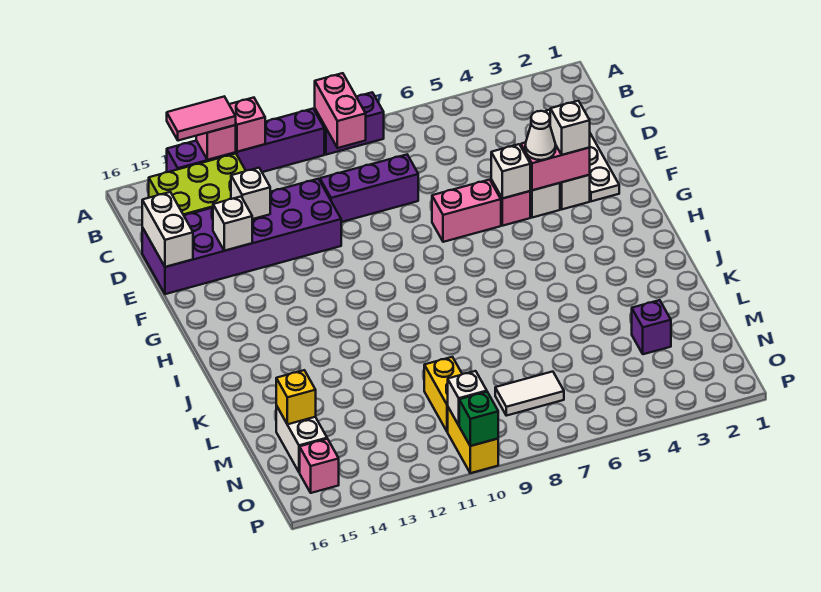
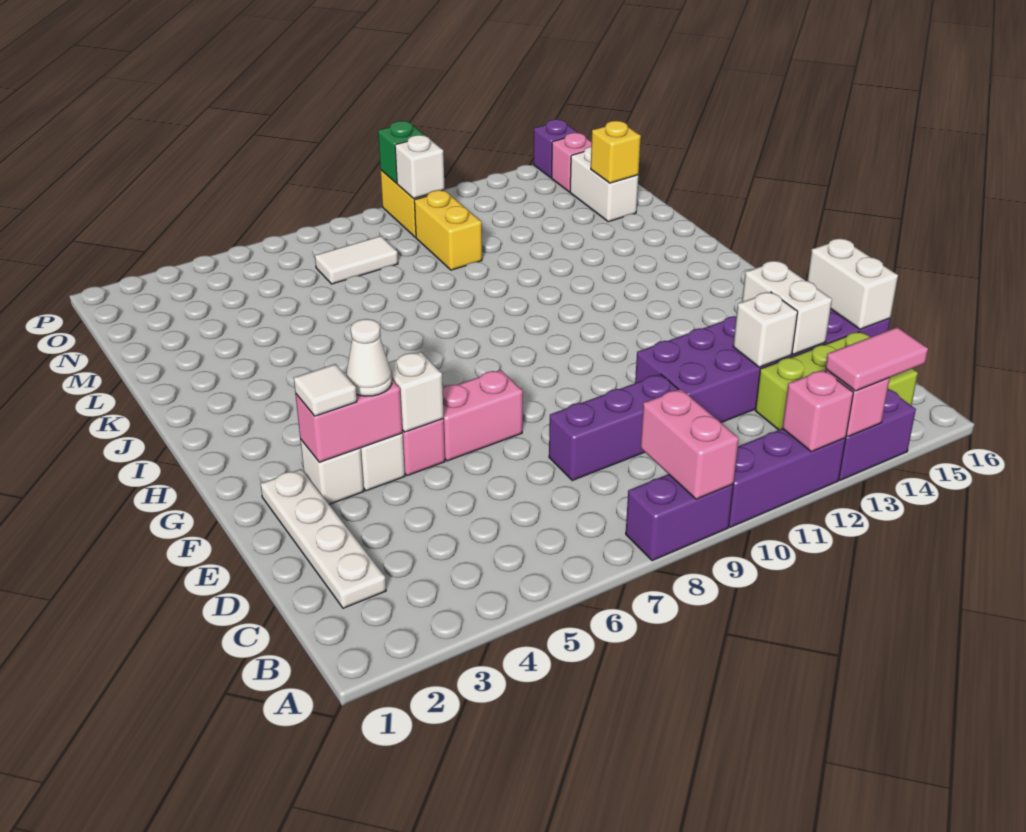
white brick E14 level 2 -> white brick D14:E14 level 2
white brick F3 level 3 -> white tile F3 level 3
purple brick M3 level 1 -> purple brick P15 level 1

